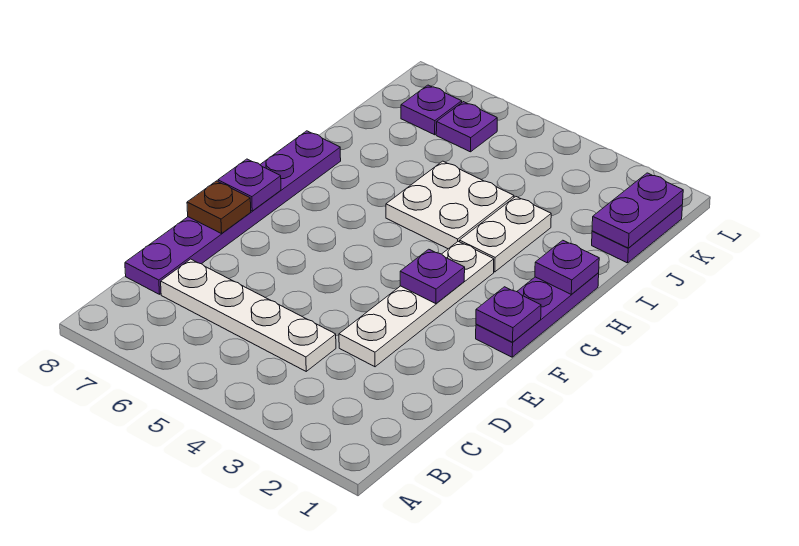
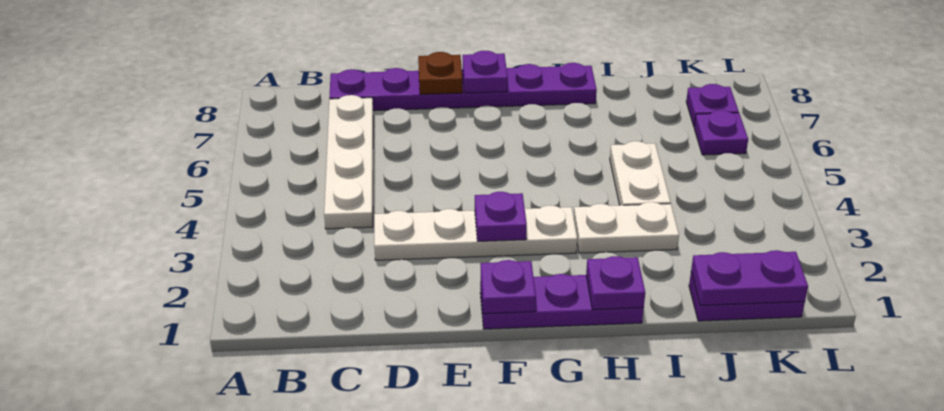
white plate H4:I5 level 1 -> white plate I4:I5 level 1

